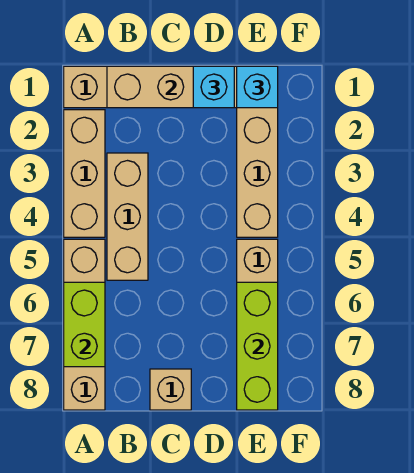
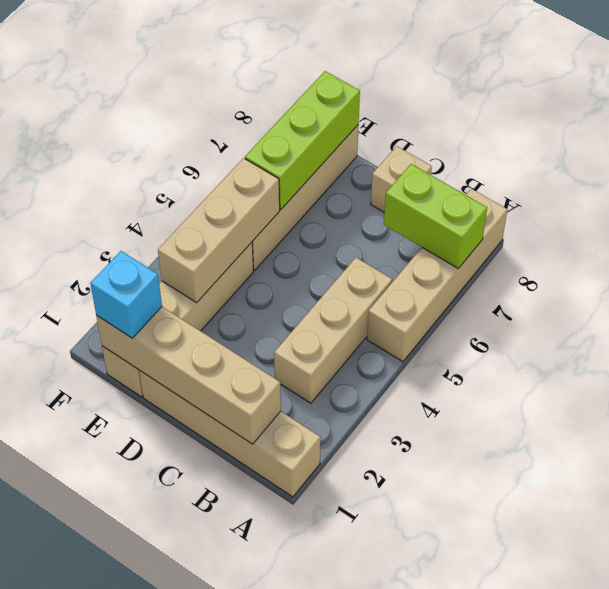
tan brick A2:A4 level 1 -> tan brick E3:E5 level 2
lime brick A6:A7 level 2 -> lime brick A7:B7 level 2
cyan brick D1 level 3 -> none

